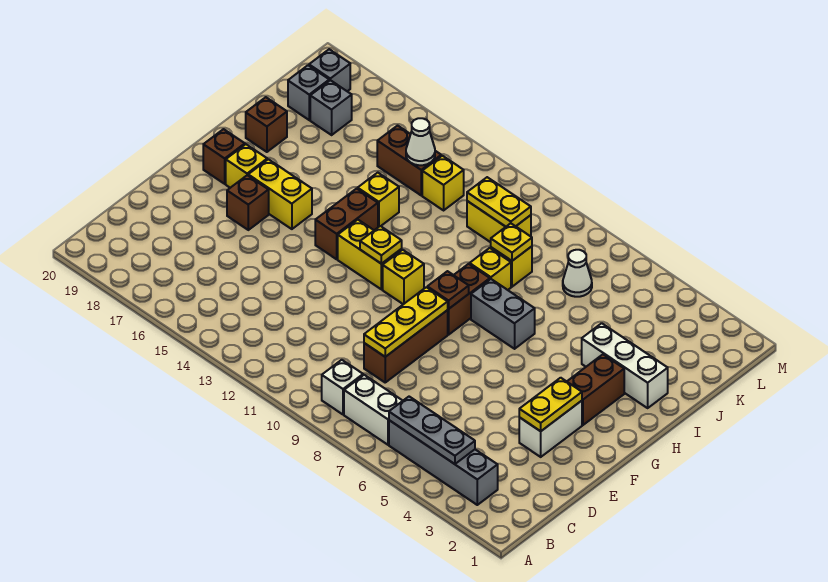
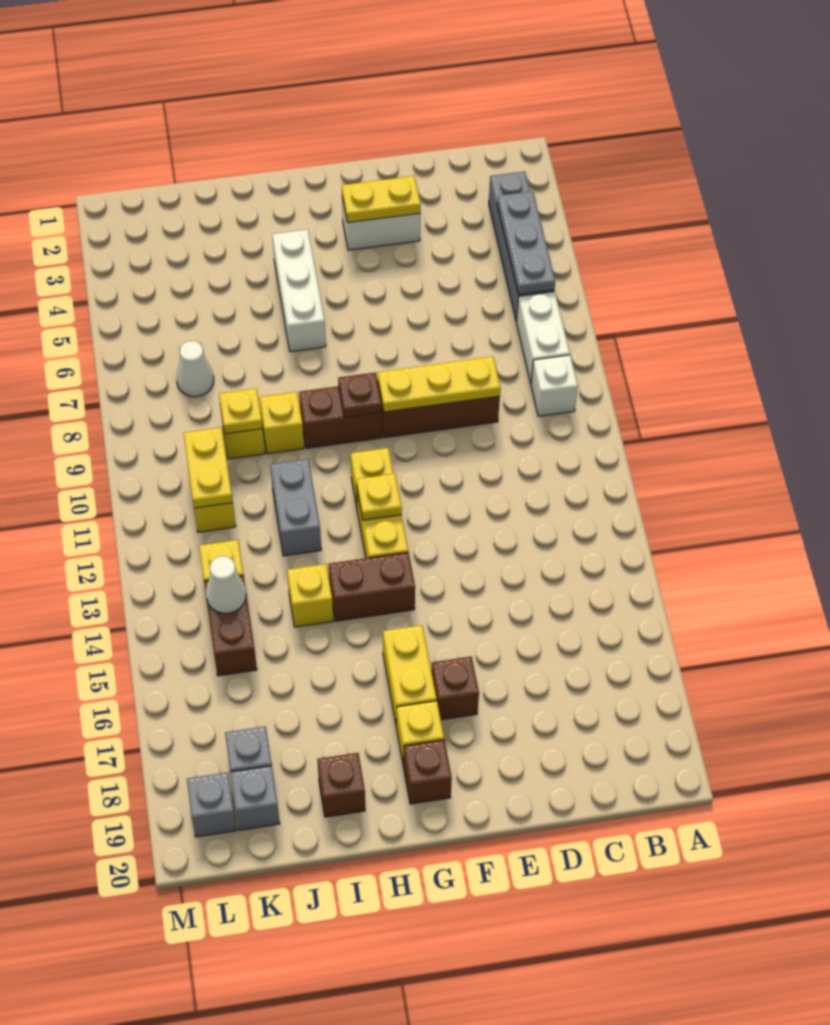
brown brick G3:H3 level 1 -> none
grey brick H7:H8 level 1 -> grey brick I11:I12 level 1
white brick I2:I4 level 1 -> white brick H4:H6 level 1

